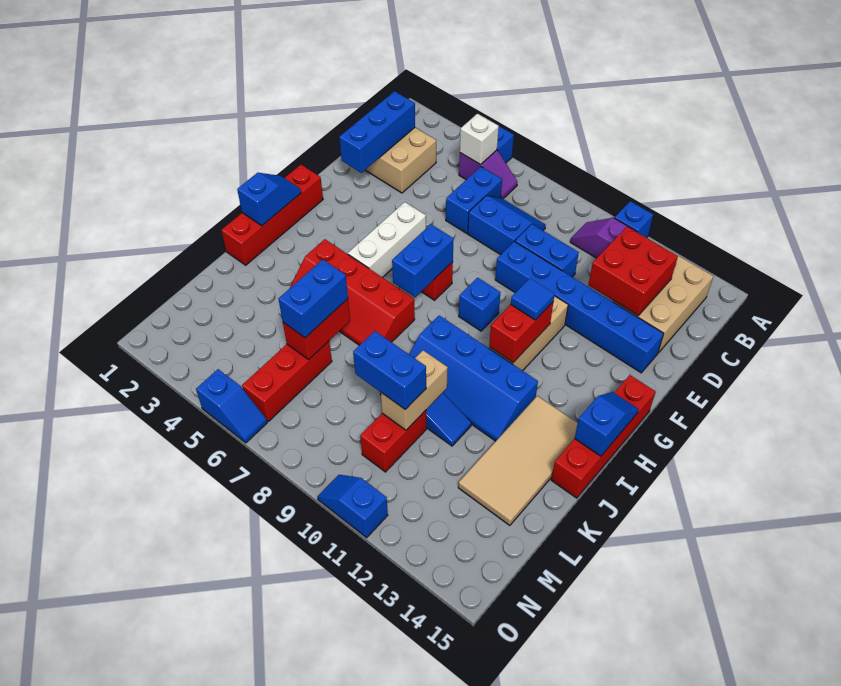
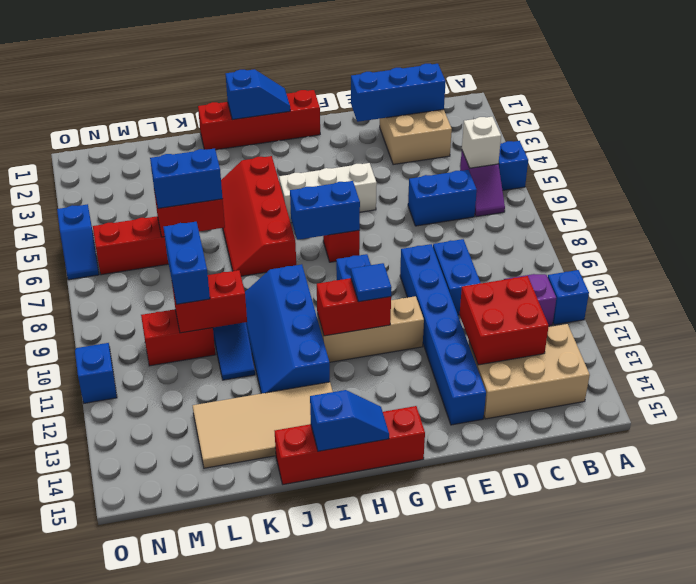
blue slope C7:D8 level 1 top D -> none
tan brick K10:L10 level 2 -> red brick K10:L10 level 2

